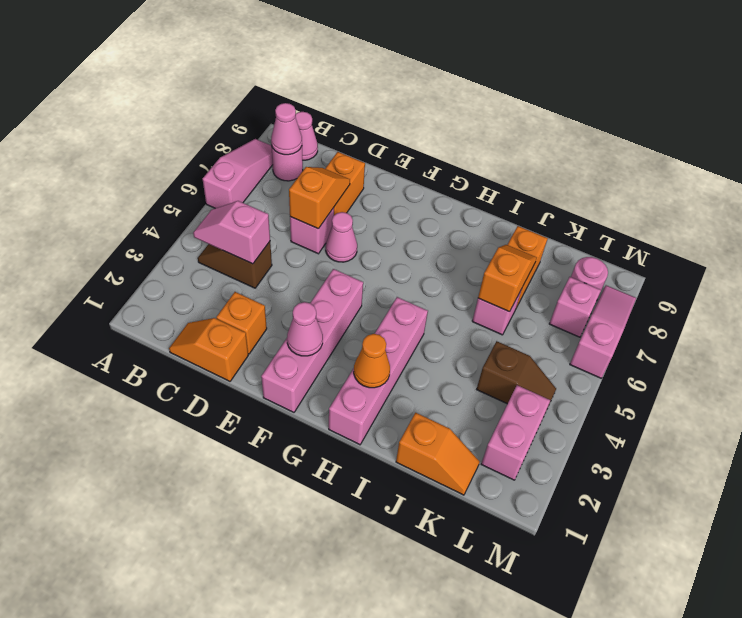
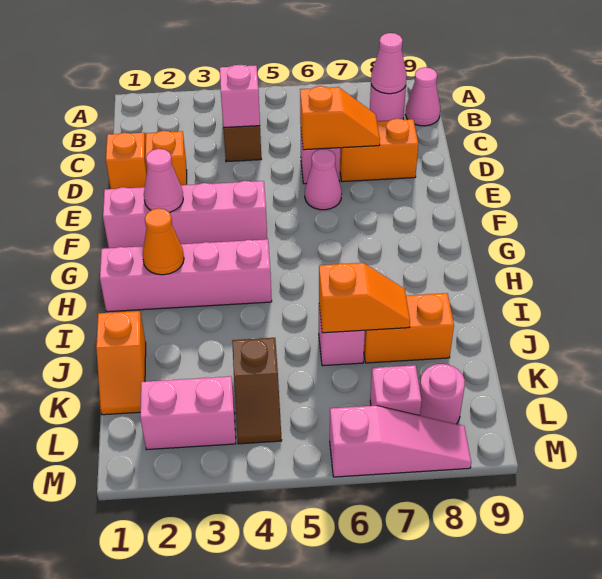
pink slope A6:A8 level 1 top 6 -> none

